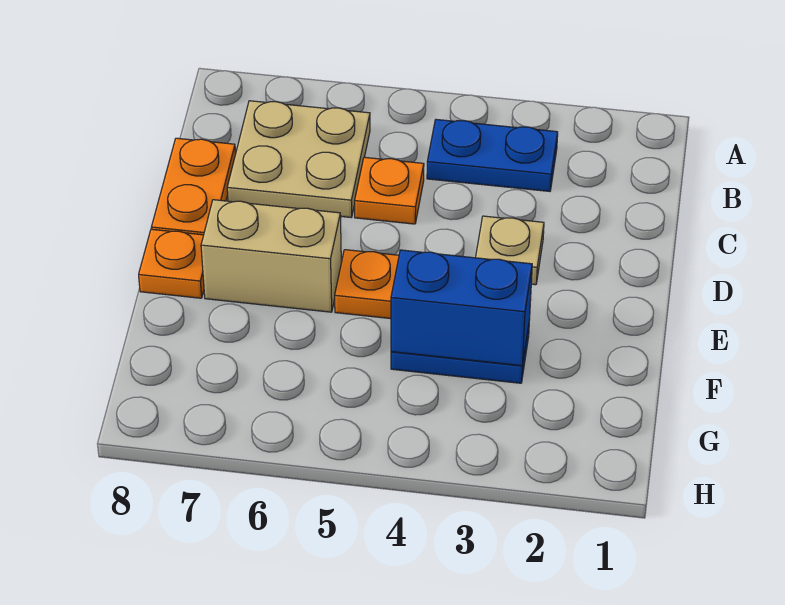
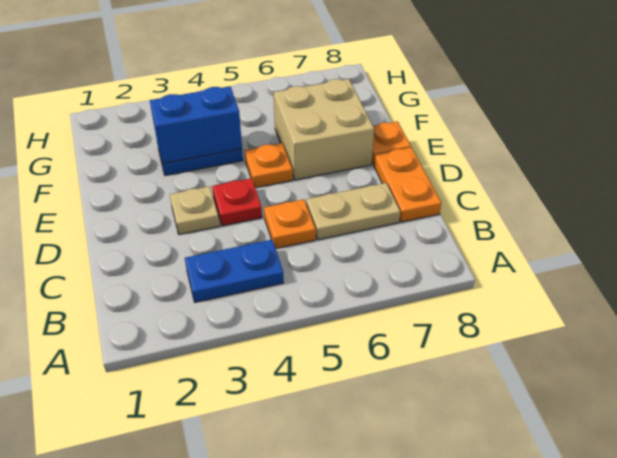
tan plate B6:C7 level 1 -> tan plate C6:C7 level 1
none -> red plate D4 level 1
tan brick E6:E7 level 1 -> tan brick E6:F7 level 1

